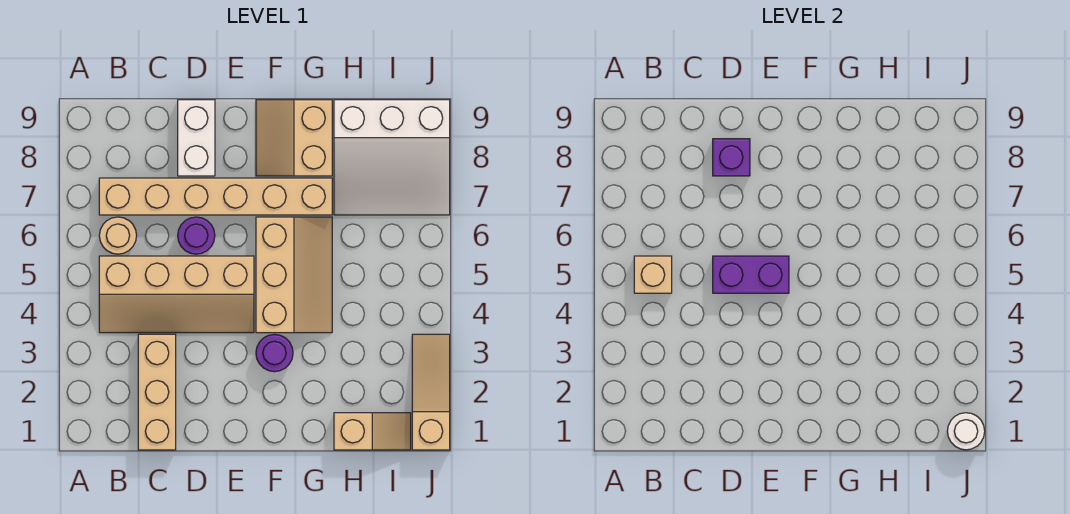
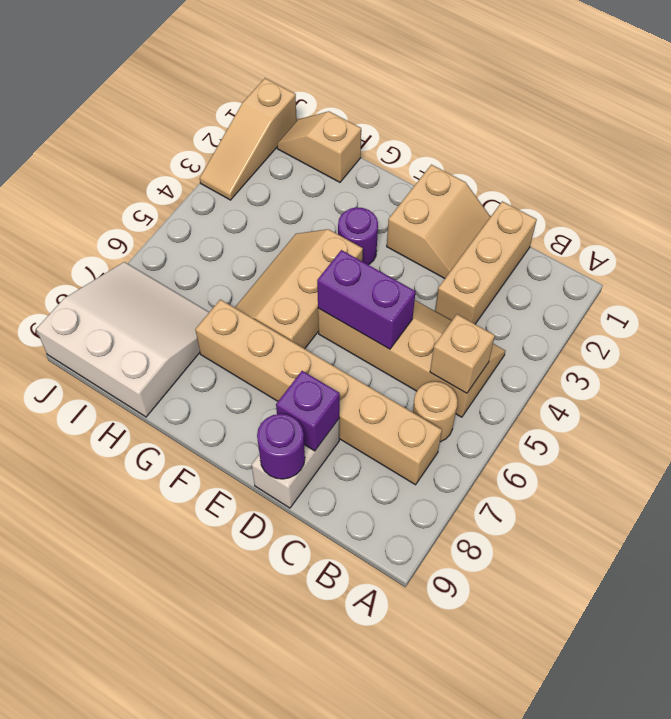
purple round brick D6 level 1 -> purple round brick D9 level 2
tan slope F8:G9 level 1 top G -> tan slope D1:E2 level 1 top E
white round brick J1 level 2 -> none

